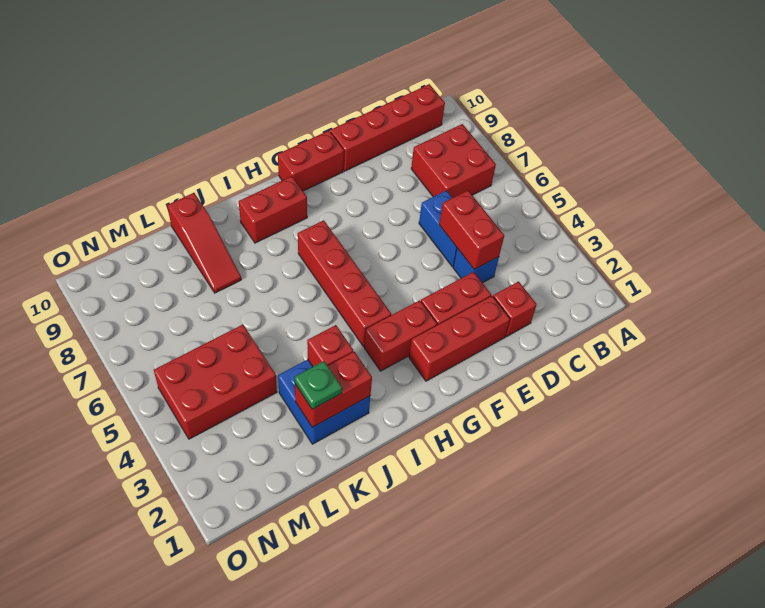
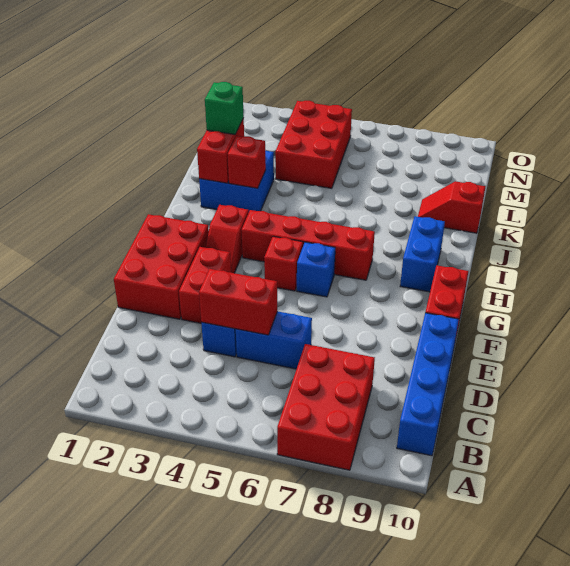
red brick B7:C8 level 1 -> red brick A7:C8 level 1
red brick B10:E10 level 1 -> blue brick B10:E10 level 1
red brick D2 level 1 -> red brick G5 level 1
red brick E2:G2 level 1 -> red brick E1:G2 level 1
red brick G3:H3 level 1 -> red slope G3:H3 level 1 top H
none -> blue brick G6 level 1
red brick H9:I9 level 1 -> blue brick H9:I9 level 1
green plate K2 level 3 -> green brick K2 level 3
red slope K8:K10 level 1 top 10 -> red slope K9:K10 level 1 top 10

